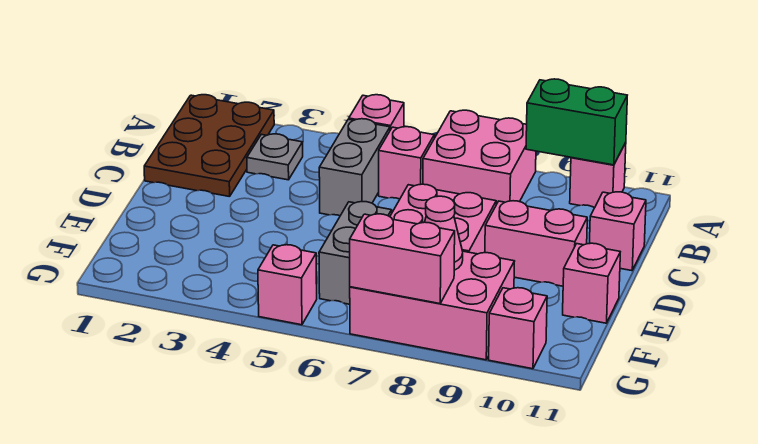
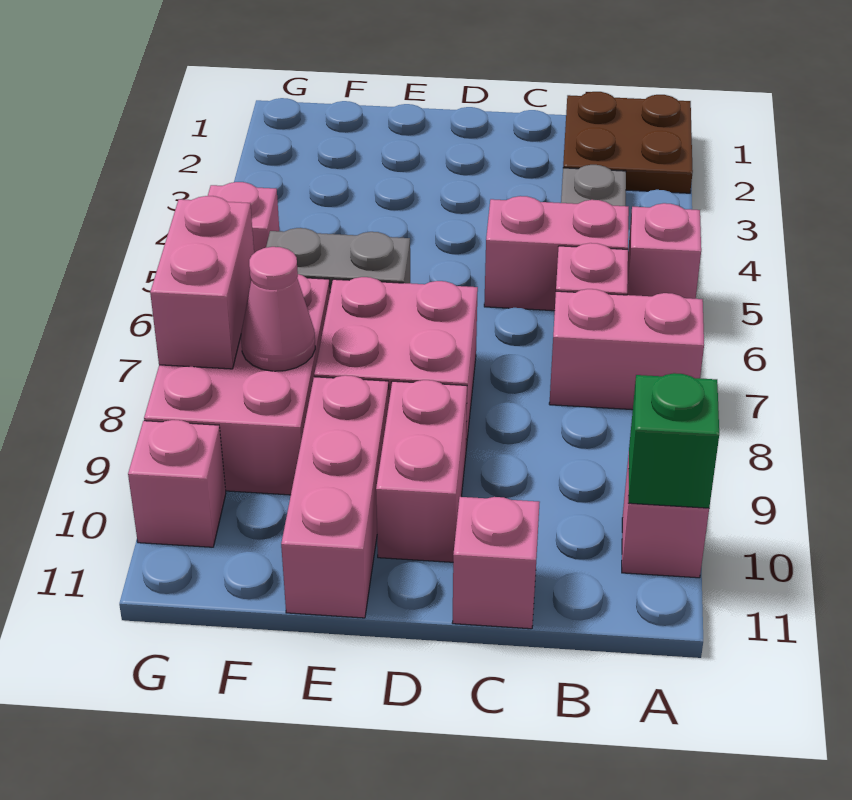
brown plate A1:C2 level 1 -> brown plate A1:B2 level 1
pink brick A7:B8 level 1 -> pink brick A7:B7 level 1
green brick A9:A10 level 2 -> green brick A10 level 2
grey brick B5:C5 level 1 -> pink brick B5:C5 level 1
pink brick E11 level 1 -> pink brick E9:E11 level 1

